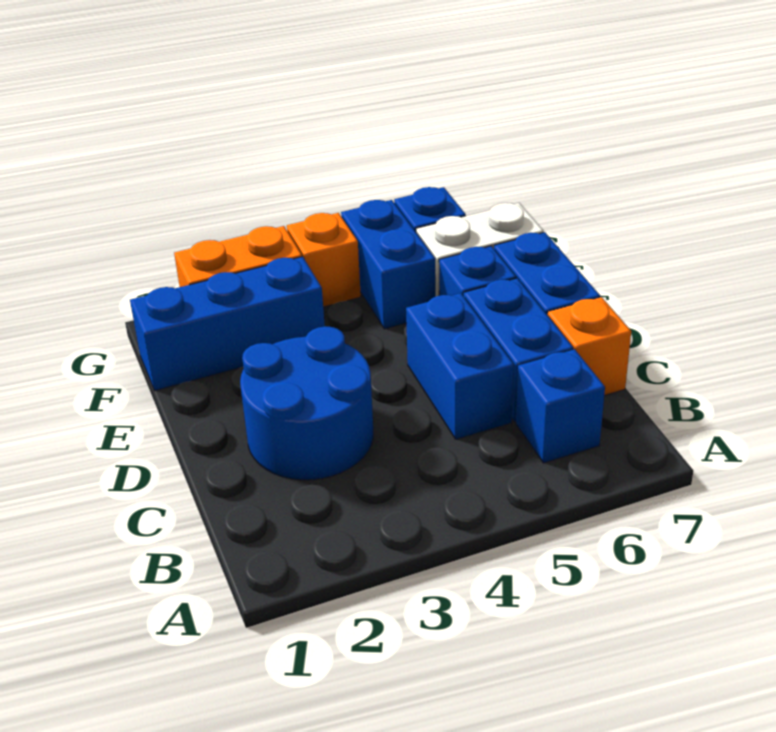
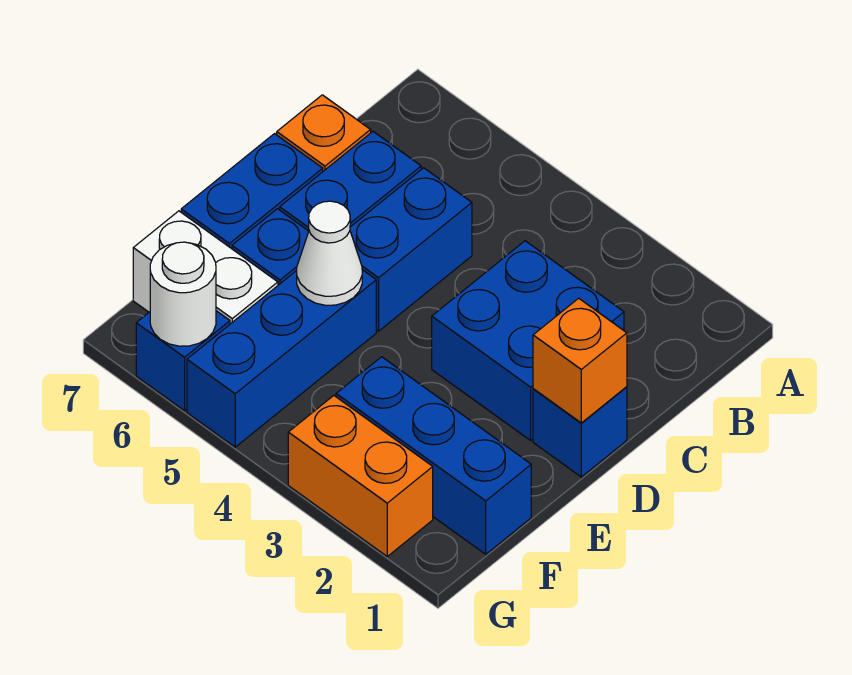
blue brick B6 level 1 -> blue brick D1 level 1
blue round brick C2:D3 level 1 -> blue brick C2:D3 level 1
none -> white cone E5 level 2
blue brick F5:G5 level 1 -> blue brick E5:G5 level 1
orange brick G4 level 1 -> orange brick D1 level 2
none -> white round brick G6 level 2

